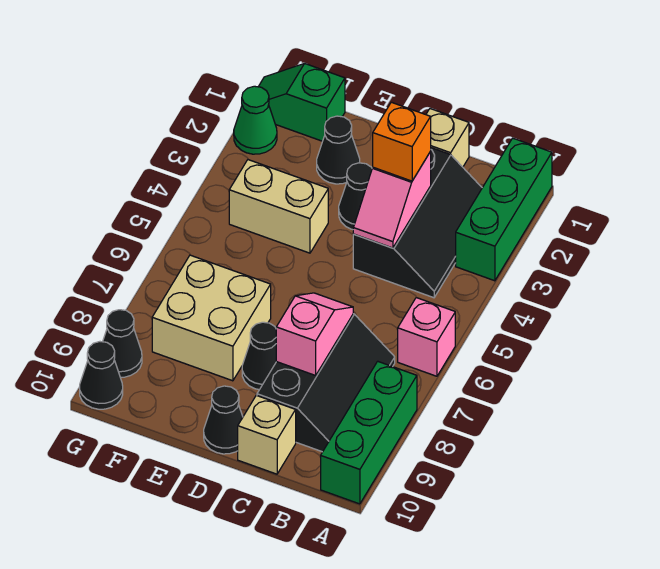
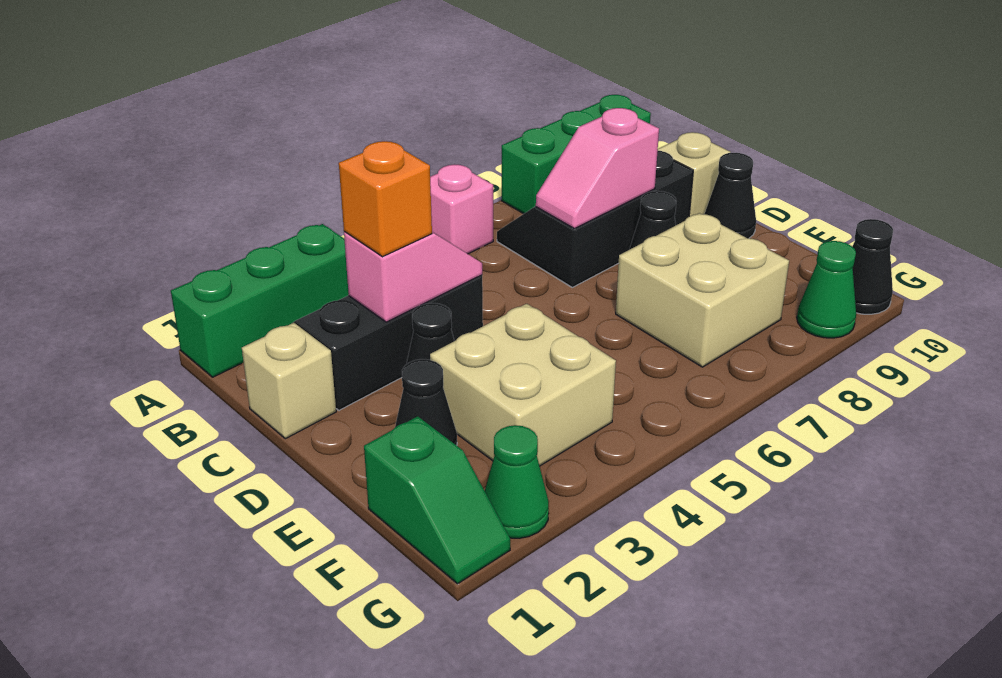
tan brick E4:F4 level 1 -> tan brick E3:F4 level 1
black cone G9 level 1 -> green cone G9 level 1

